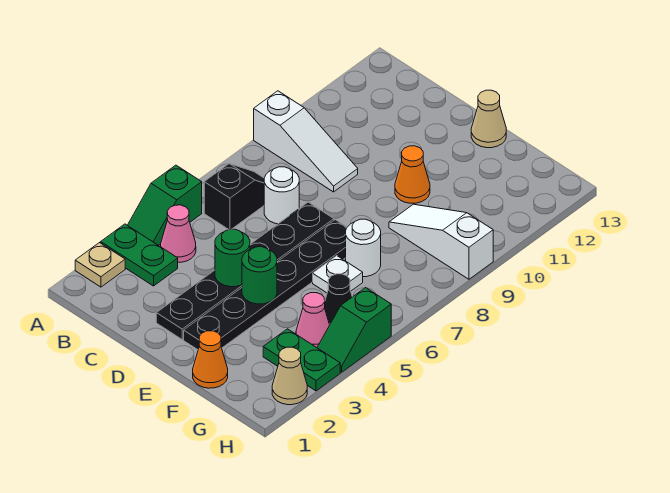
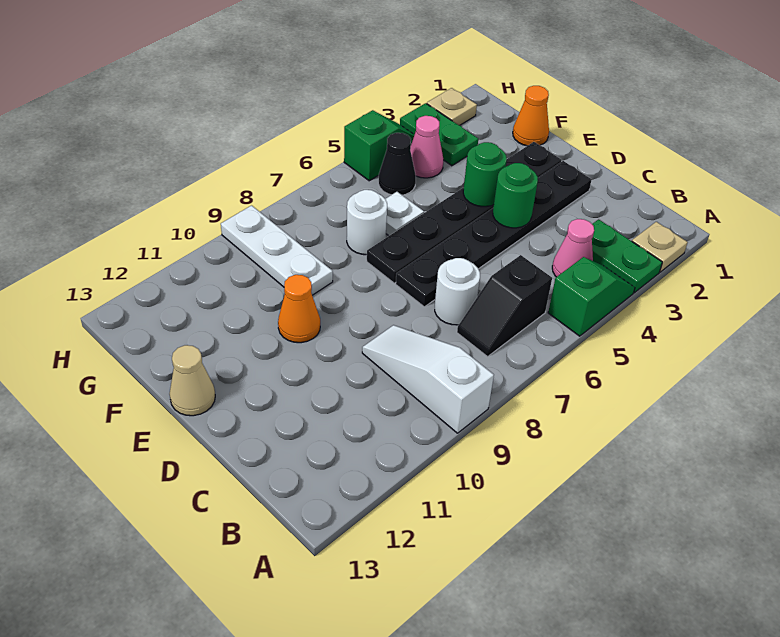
white slope F9:H9 level 1 top H -> white plate F9:H9 level 1
tan cone H2 level 1 -> tan plate H2 level 1

